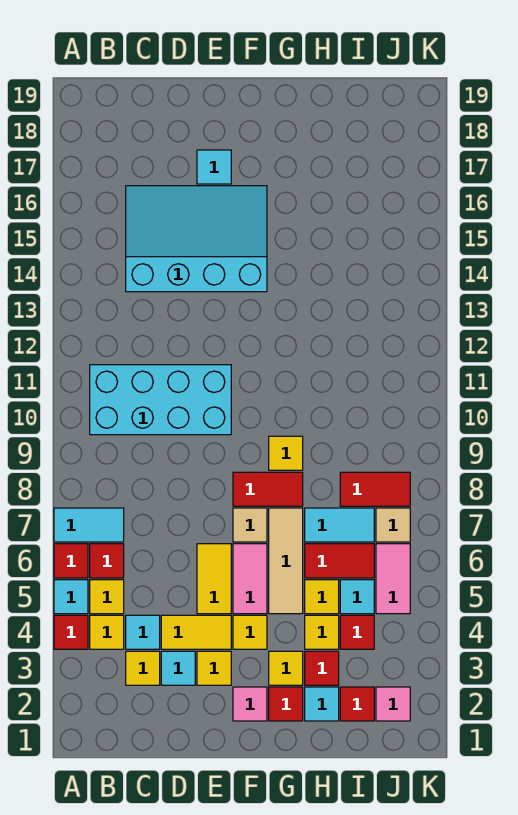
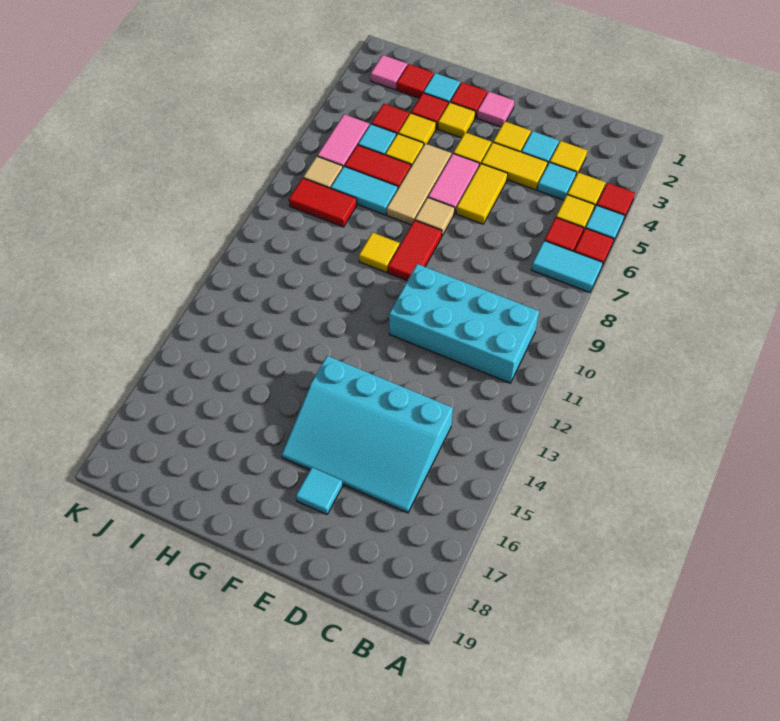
red tile F8:G8 level 1 -> red tile F8:F9 level 1

